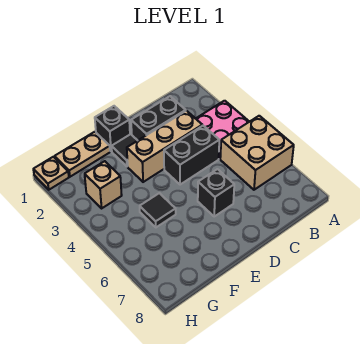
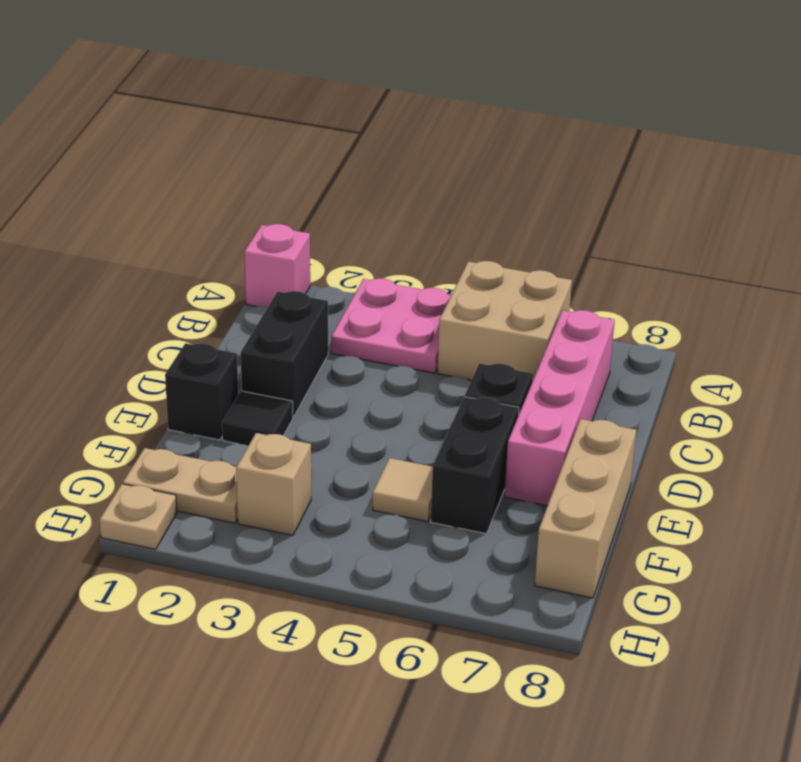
none -> pink brick A1 level 1
none -> pink brick B7:E7 level 1
tan brick C3:E3 level 1 -> tan brick E8:G8 level 1
black brick C4:D4 level 1 -> black brick E6:F6 level 1
tan plate F1:G1 level 1 -> tan plate G1:G2 level 1
black tile F5 level 1 -> tan tile F5 level 1

